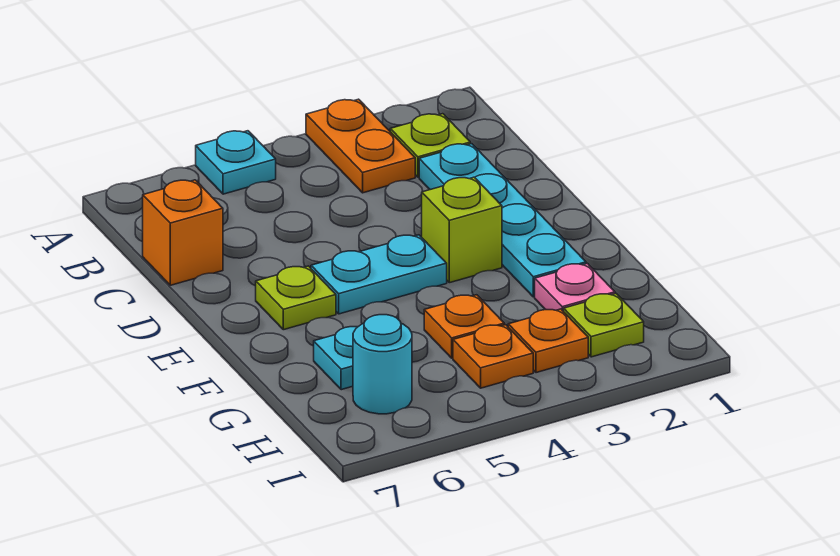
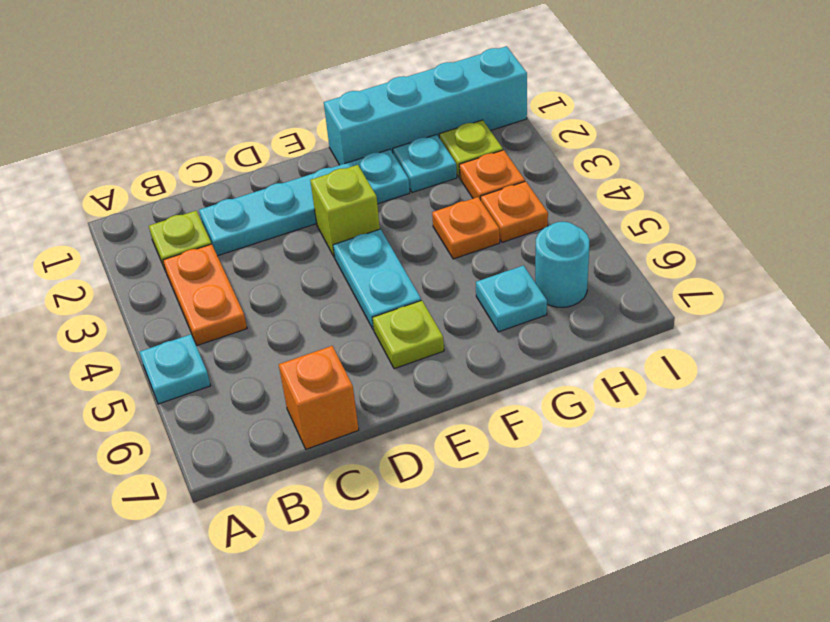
orange plate A3:B3 level 1 -> orange plate B3:B4 level 1
none -> cyan brick F1:I1 level 1
pink plate G2 level 1 -> cyan plate G2 level 1

